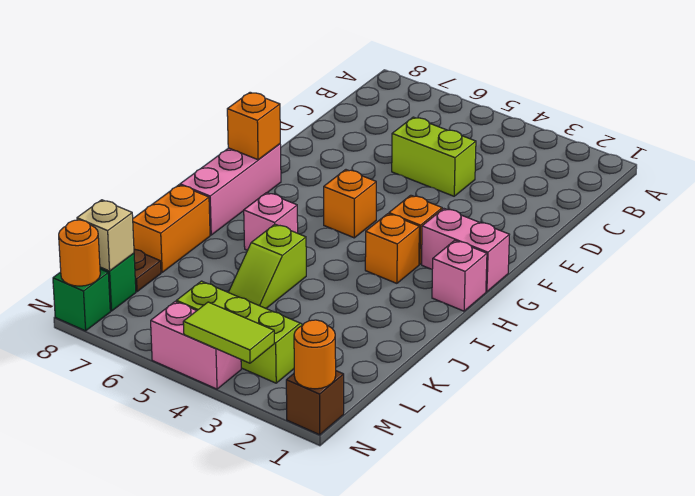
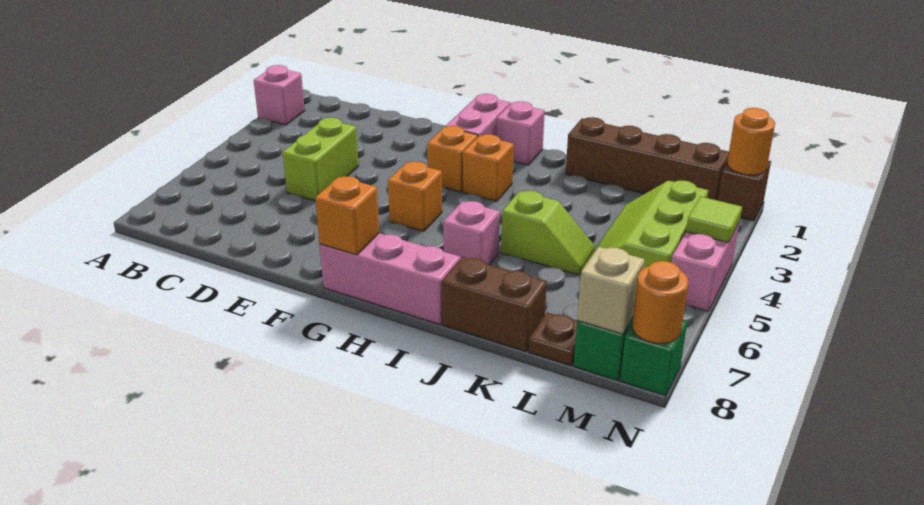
none -> pink brick A2 level 1
none -> brown brick J1:M1 level 1
orange brick J8:K8 level 1 -> brown brick J8:K8 level 1
lime tile N3:N4 level 2 -> lime tile N4 level 2

